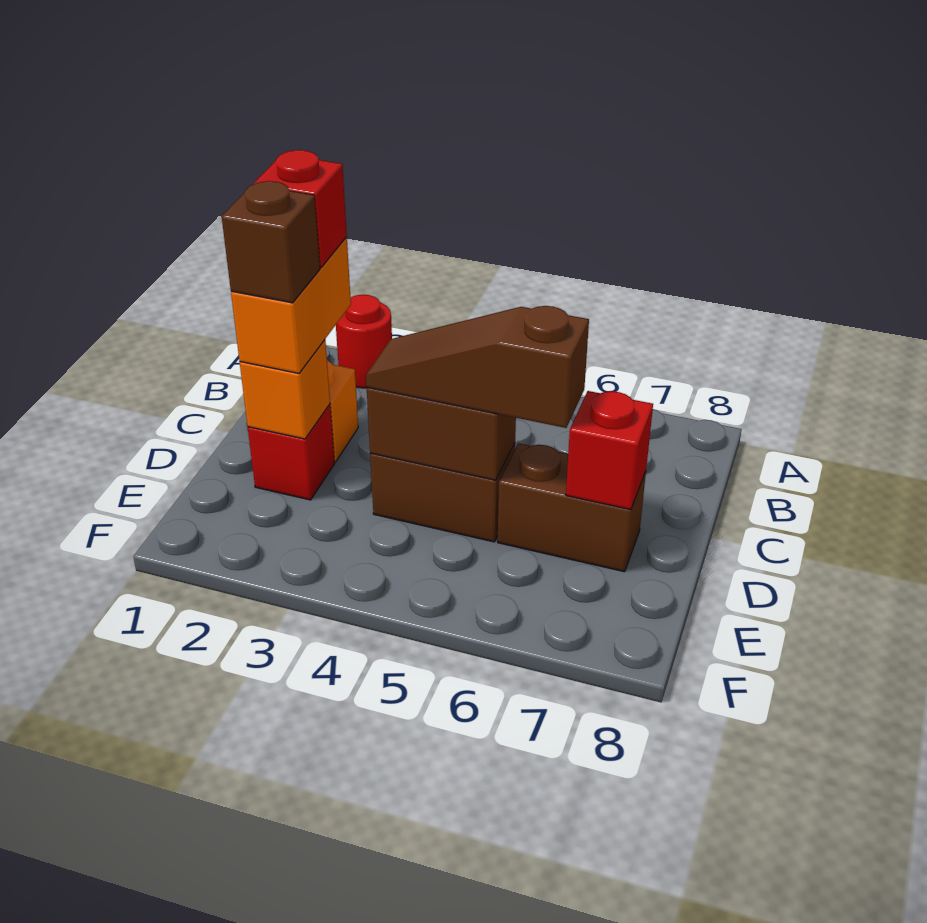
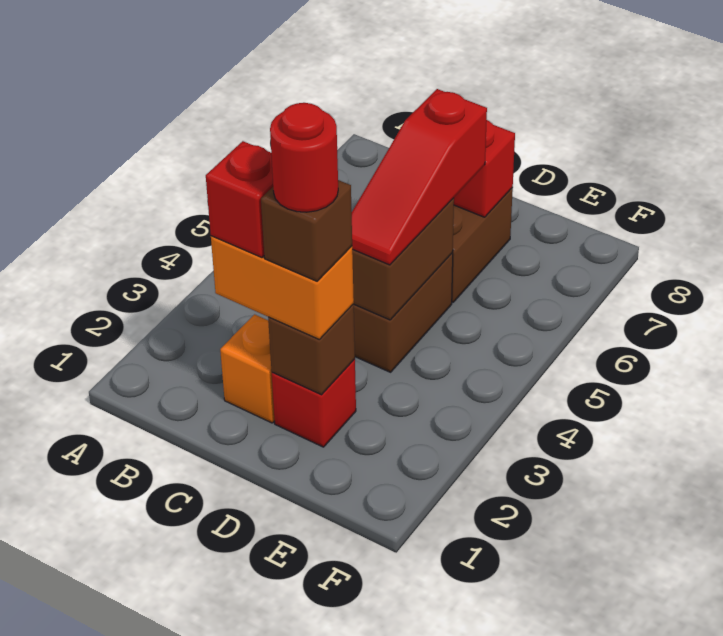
red round brick A2 level 1 -> red round brick D2 level 5
orange brick D2 level 2 -> brown brick D2 level 2
brown slope D4:D6 level 3 top 6 -> red slope D4:D6 level 3 top 6

